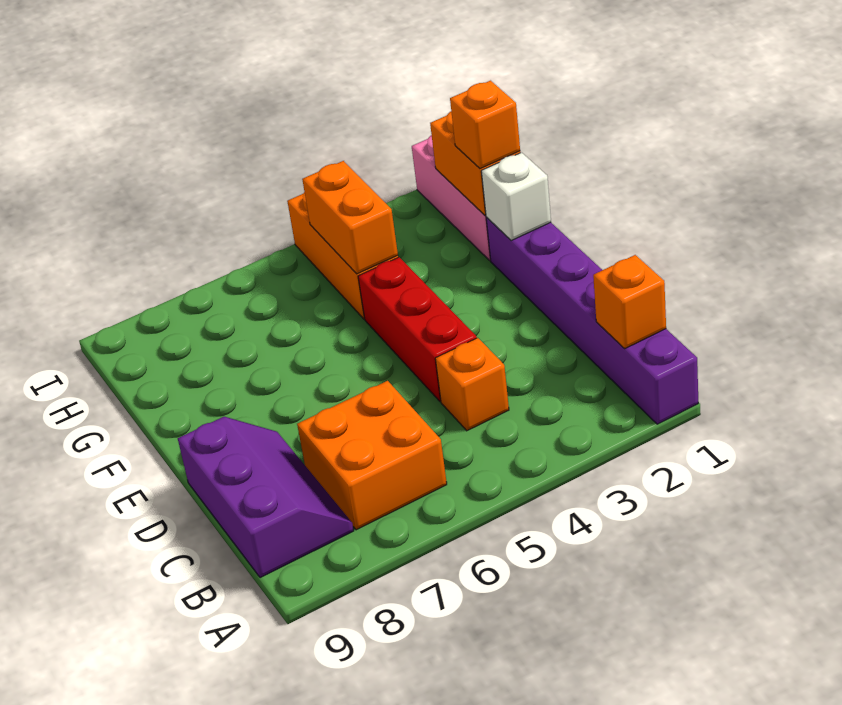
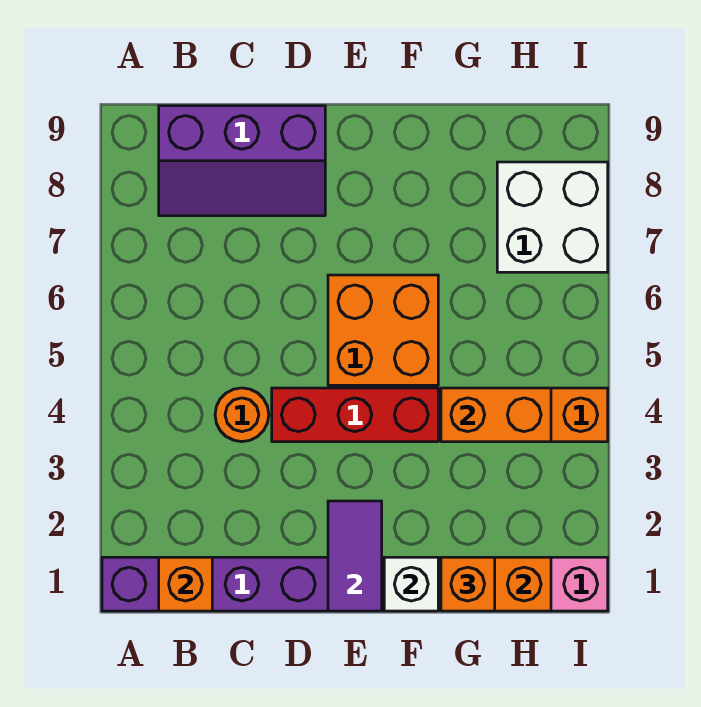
orange brick B6:C7 level 1 -> orange brick E5:F6 level 1
orange brick C4 level 1 -> orange round brick C4 level 1
none -> purple tile E1:E2 level 2
none -> white brick H7:I8 level 1

